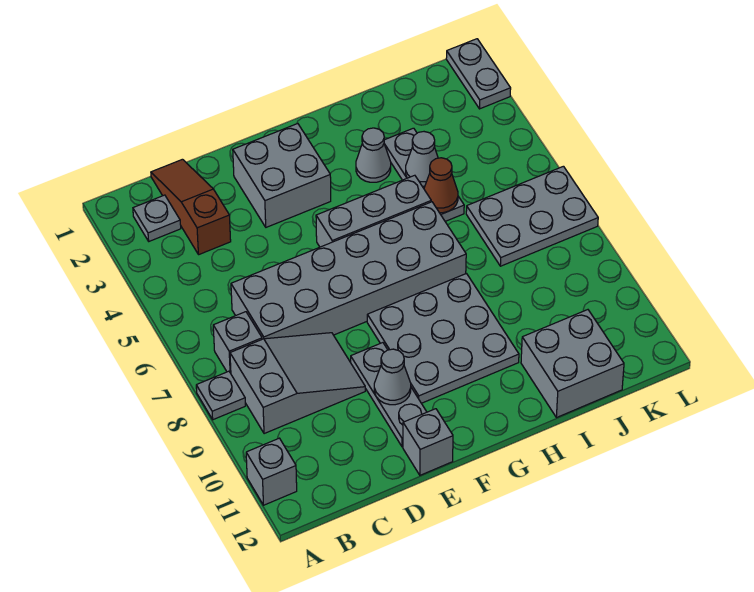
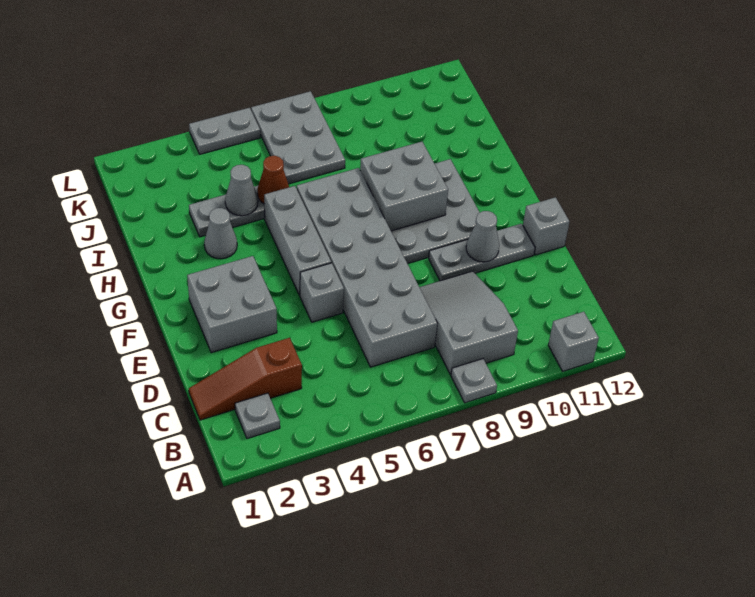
grey brick B7 level 1 -> grey brick E5 level 1
grey brick I11:J12 level 1 -> grey brick G8:H9 level 2
grey plate L1:L2 level 1 -> grey plate L4:L5 level 1

